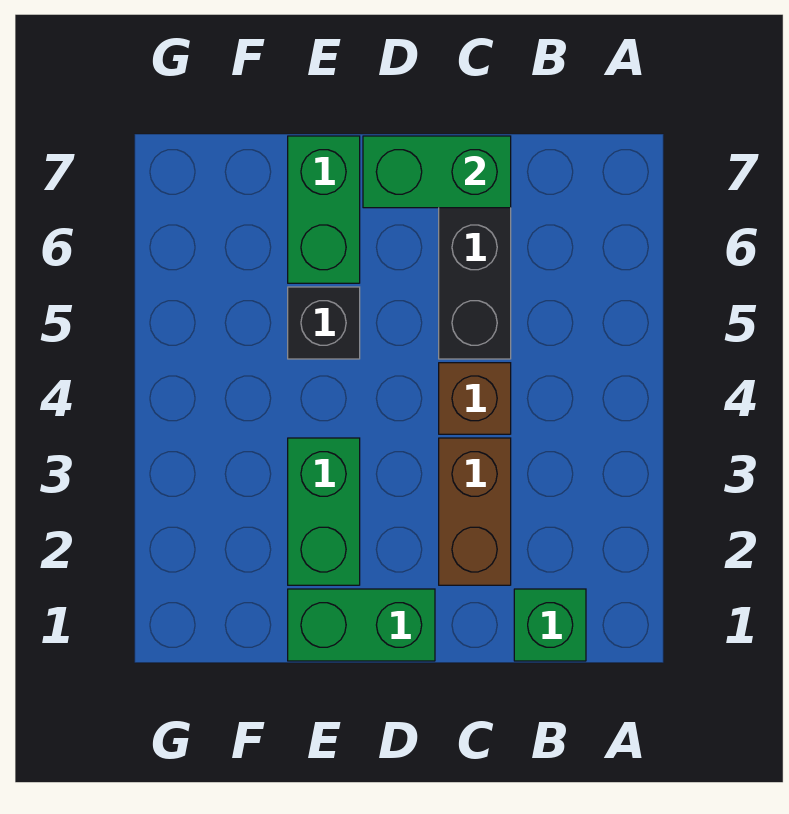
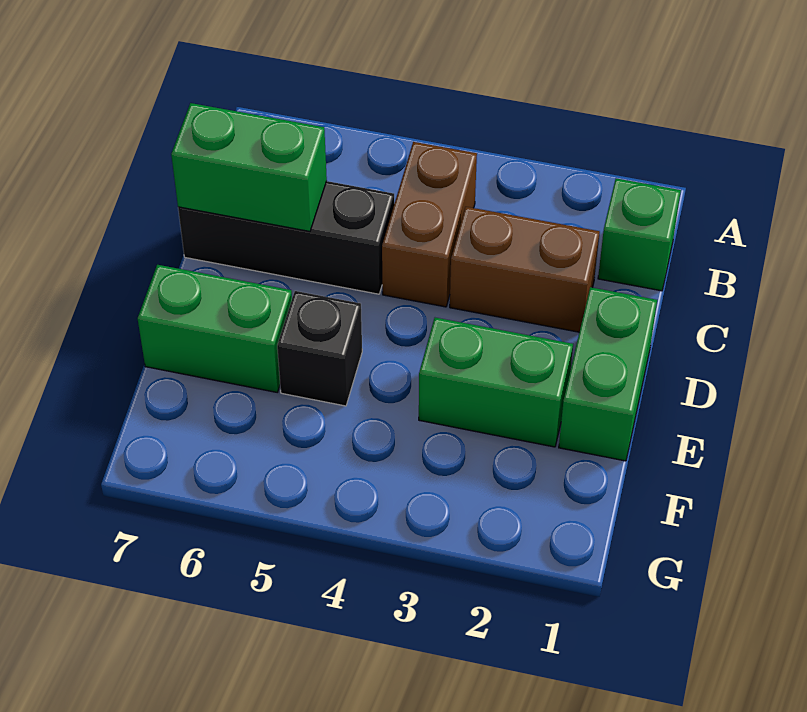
brown brick C4 level 1 -> brown brick B4:C4 level 1
green brick C7:D7 level 2 -> green brick C6:C7 level 2

